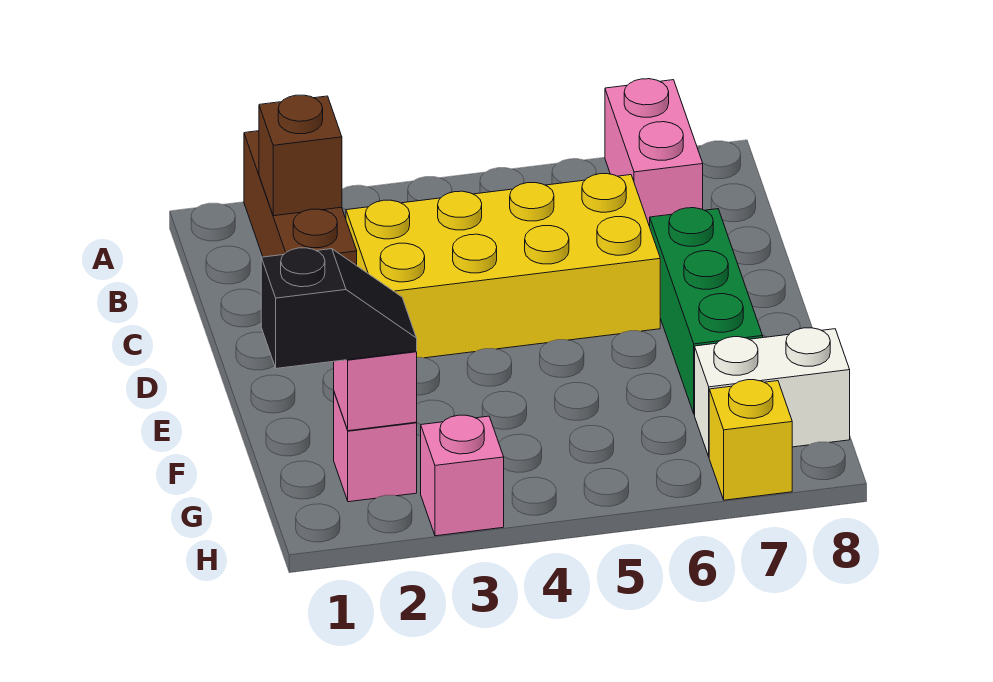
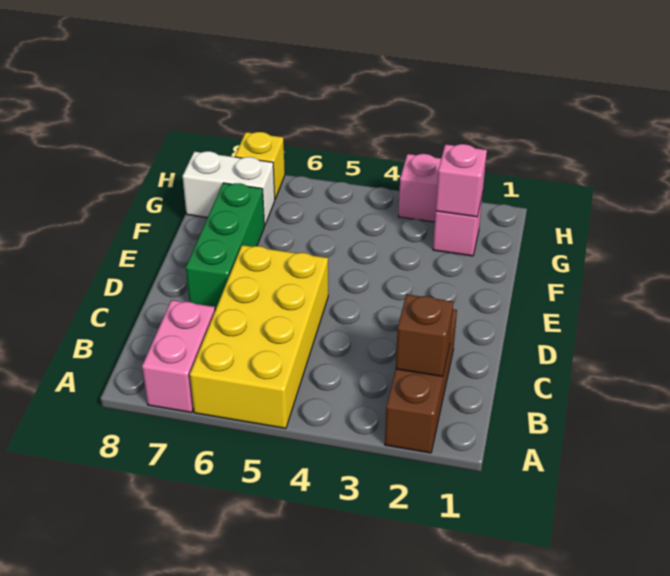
yellow brick C3:D6 level 1 -> yellow brick A5:D6 level 1
black slope G1:G2 level 3 top 1 -> none

